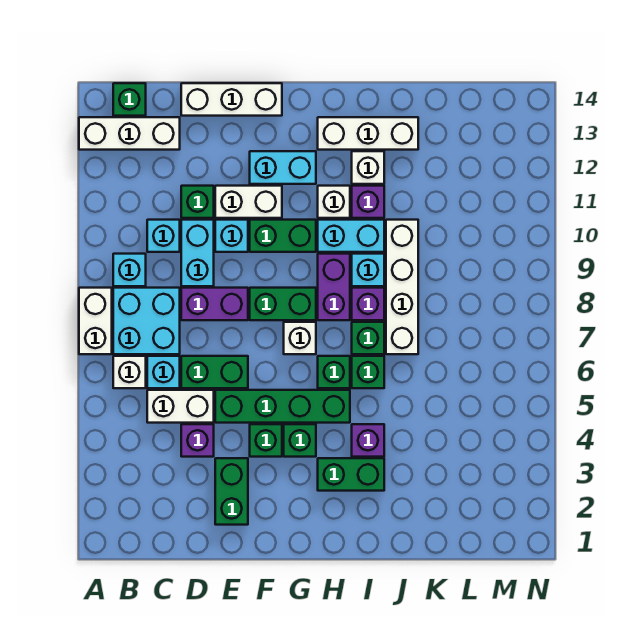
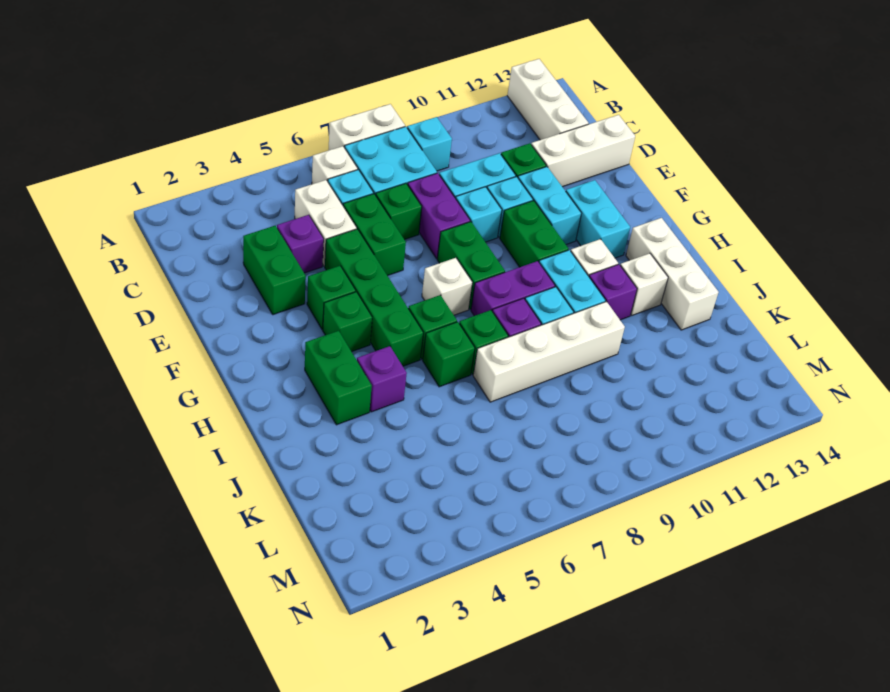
green brick B14 level 1 -> green brick D7 level 1
cyan brick C10 level 1 -> cyan brick E9 level 1
white brick D14:F14 level 1 -> white brick D12:D14 level 1
green brick E2:E3 level 1 -> green brick D3:E3 level 1
white brick E11:F11 level 1 -> cyan brick E11:F11 level 1

